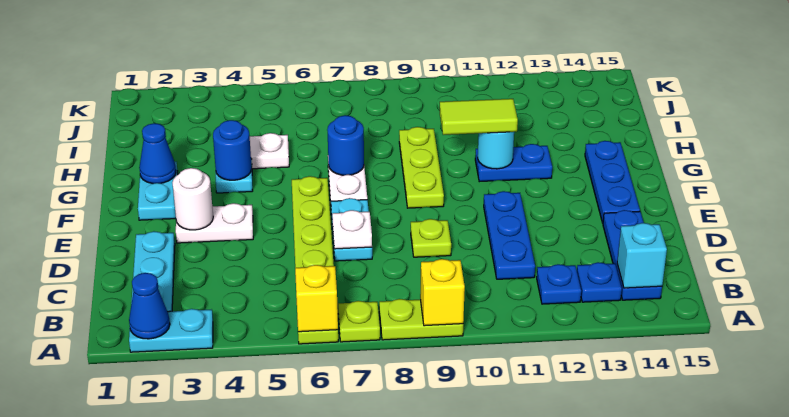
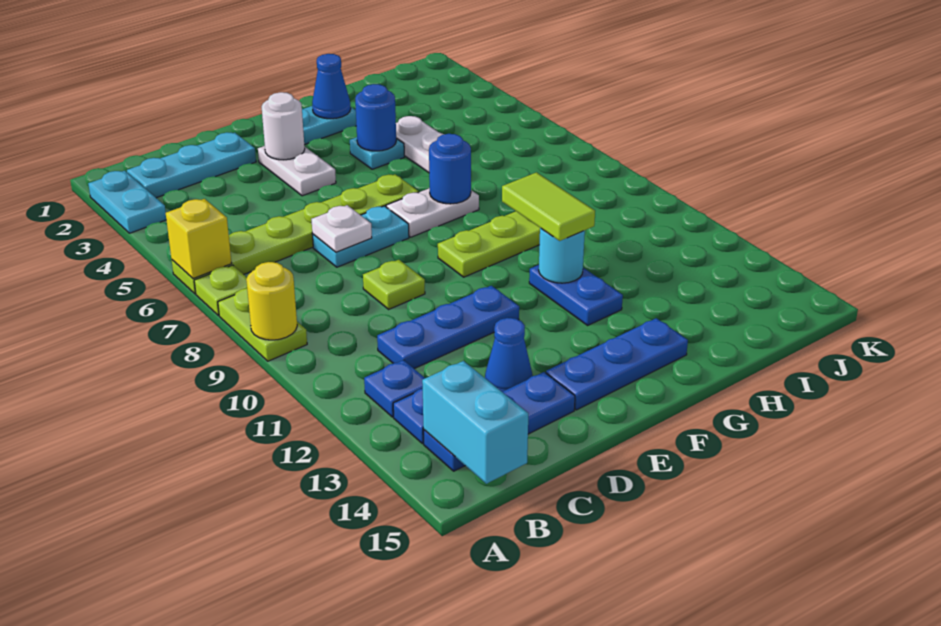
blue cone A2 level 2 -> blue cone D13 level 1
yellow brick A9 level 2 -> yellow round brick A9 level 2
cyan brick B14 level 2 -> cyan brick B14:B15 level 2

